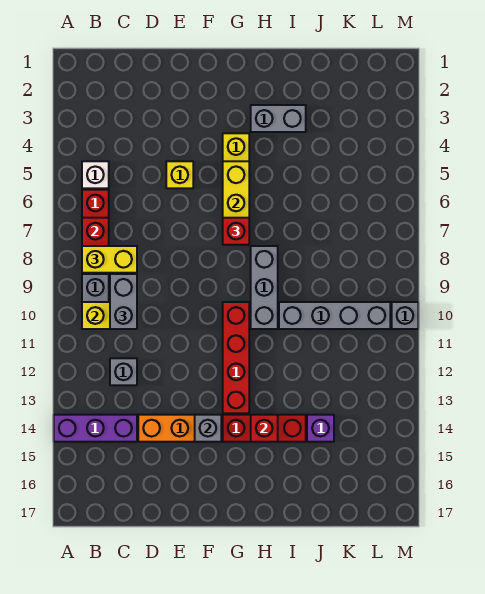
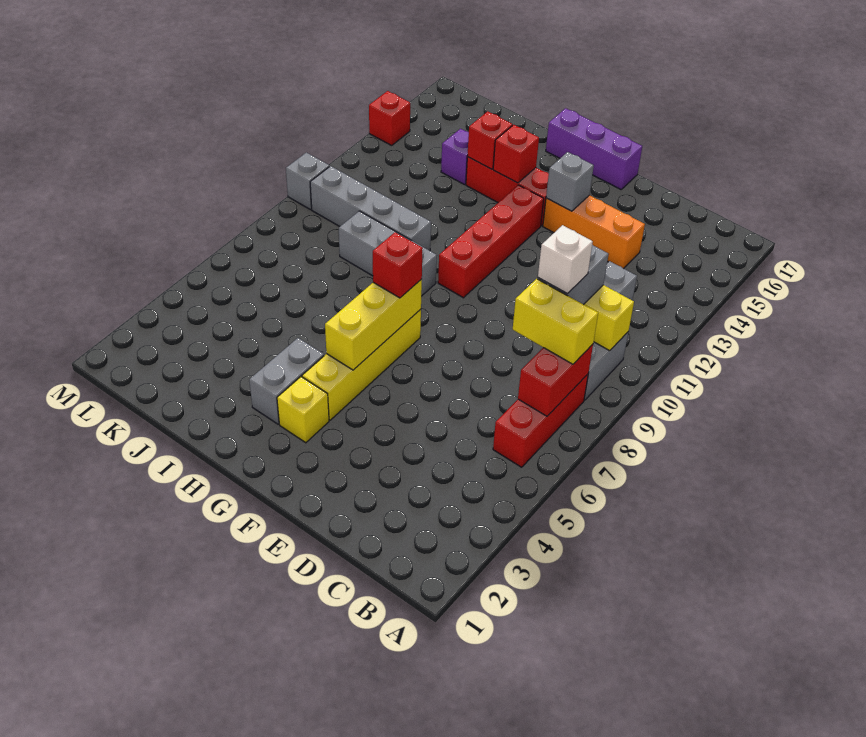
purple brick A14:C14 level 1 -> purple brick F17:H17 level 1
white brick B5 level 1 -> white brick C9 level 4
yellow brick E5 level 1 -> yellow brick G3 level 1
grey brick H3:I3 level 1 -> grey brick H3:H4 level 1
grey brick H8:H10 level 1 -> grey brick H9:J9 level 1
none -> red brick I14 level 2
none -> red brick M14 level 1

